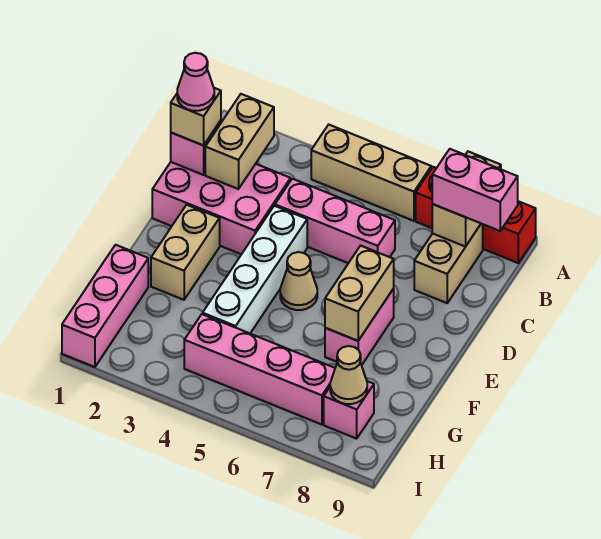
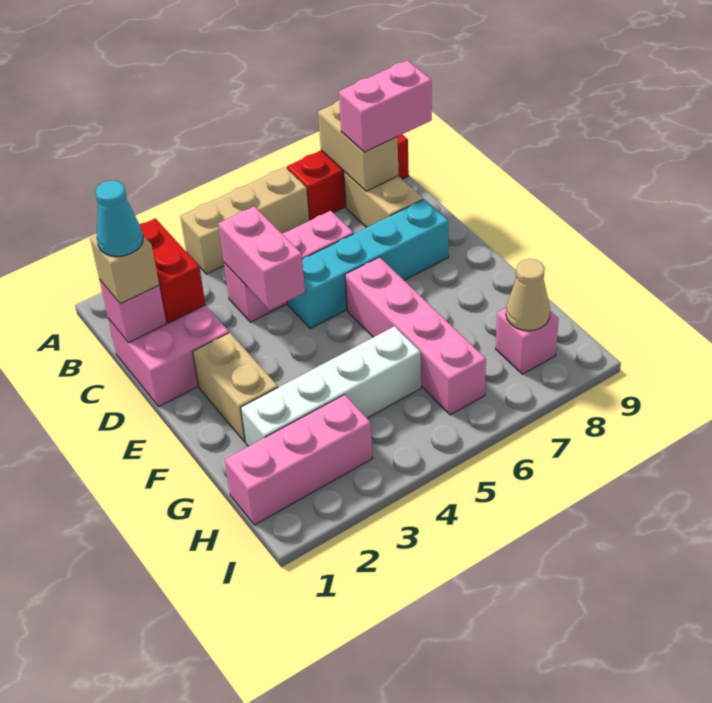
tan brick B2:C2 level 2 -> red brick B2:C2 level 2
pink brick C1:D3 level 1 -> pink brick C1:D2 level 1
pink cone C1 level 4 -> cyan cone C1 level 4
white brick D4:G4 level 1 -> white brick G2:G5 level 1
none -> cyan brick D5:D8 level 1
tan cone E5 level 1 -> none
pink brick E7:F7 level 1 -> pink brick C4:D4 level 2
tan brick E7:F7 level 2 -> none
pink brick G1:I1 level 1 -> pink brick H1:H3 level 1
pink brick H4:H7 level 1 -> pink brick E6:H6 level 1

